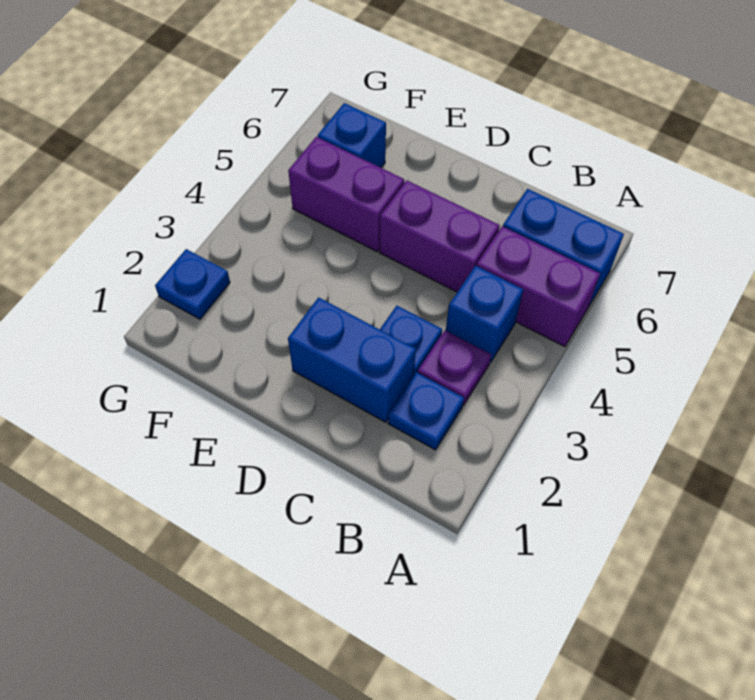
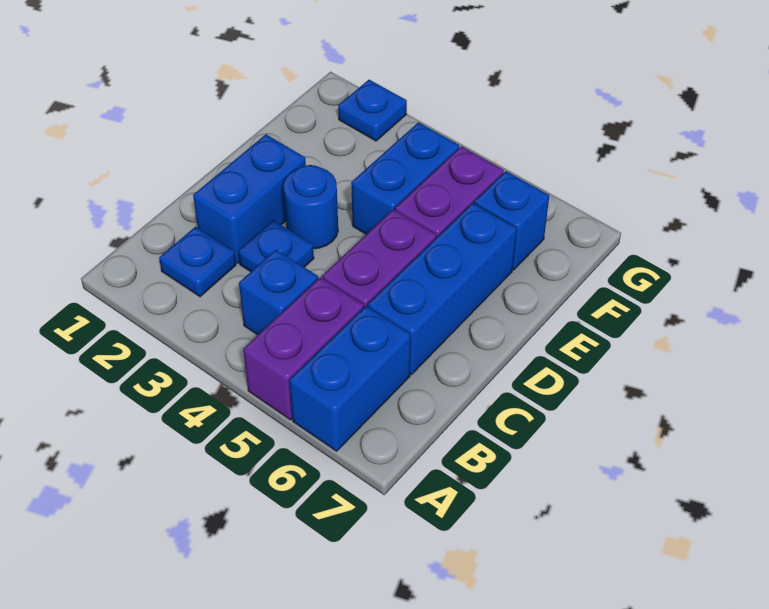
purple plate B3 level 1 -> none
none -> blue brick C6:E6 level 1
none -> blue round brick D3 level 1
none -> blue brick E4:F4 level 1

